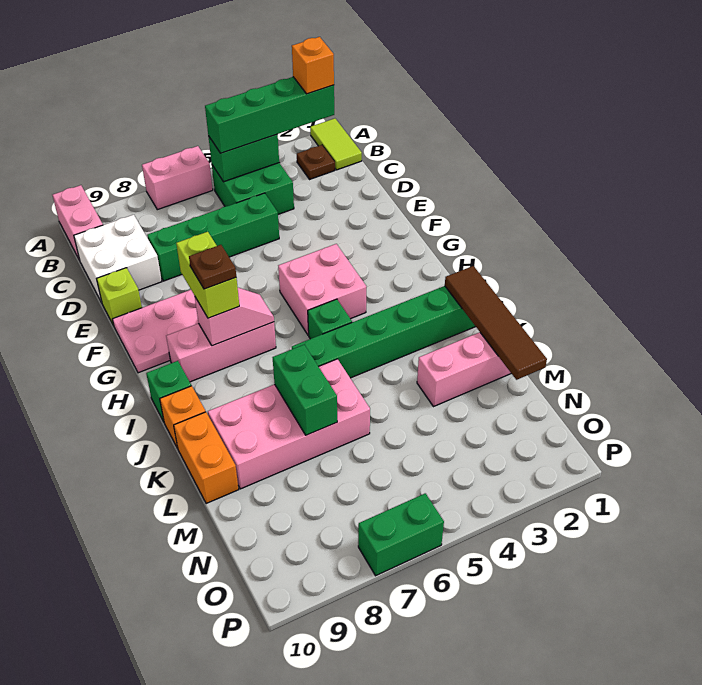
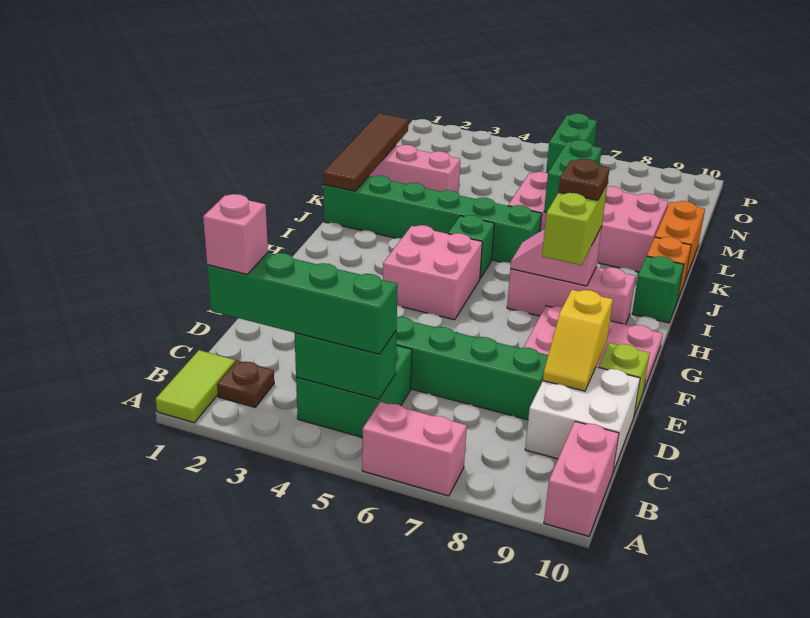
orange brick B2 level 4 -> pink brick B2 level 4
none -> yellow slope D9:E9 level 2 top E
green brick P6:P7 level 1 -> green brick O6:P6 level 1

